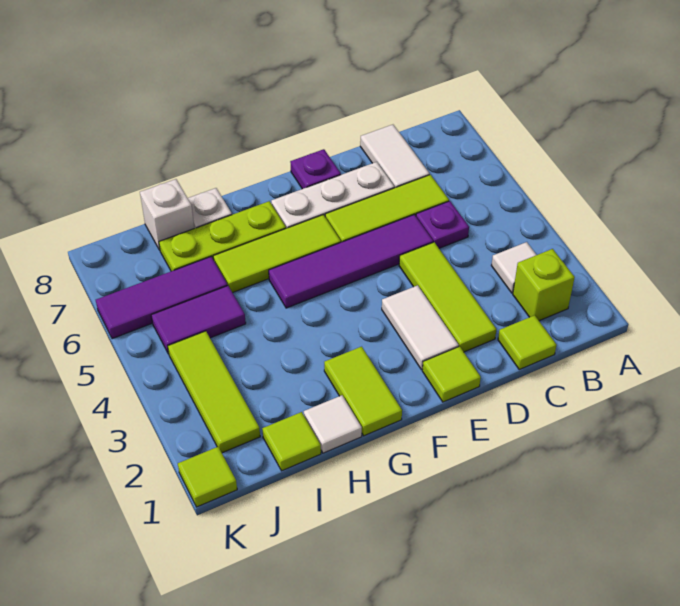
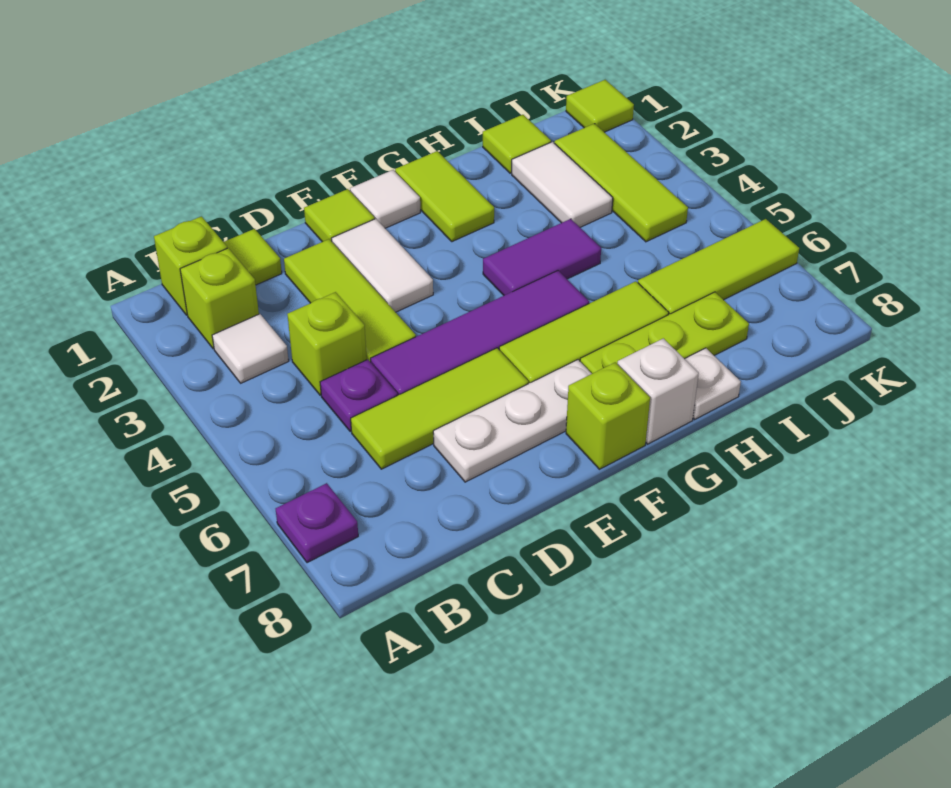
none -> lime brick B1 level 1
none -> lime brick C4 level 1
white tile C7:C8 level 1 -> white tile I2:I3 level 1
purple plate E8 level 1 -> purple plate A7 level 1
none -> lime brick F8 level 1
white tile H1 level 1 -> white tile F1 level 1
purple tile I5:J5 level 1 -> purple tile G4:H4 level 1
purple tile I6:K6 level 1 -> lime tile I6:K6 level 1
white brick I8 level 1 -> white brick G8 level 1

